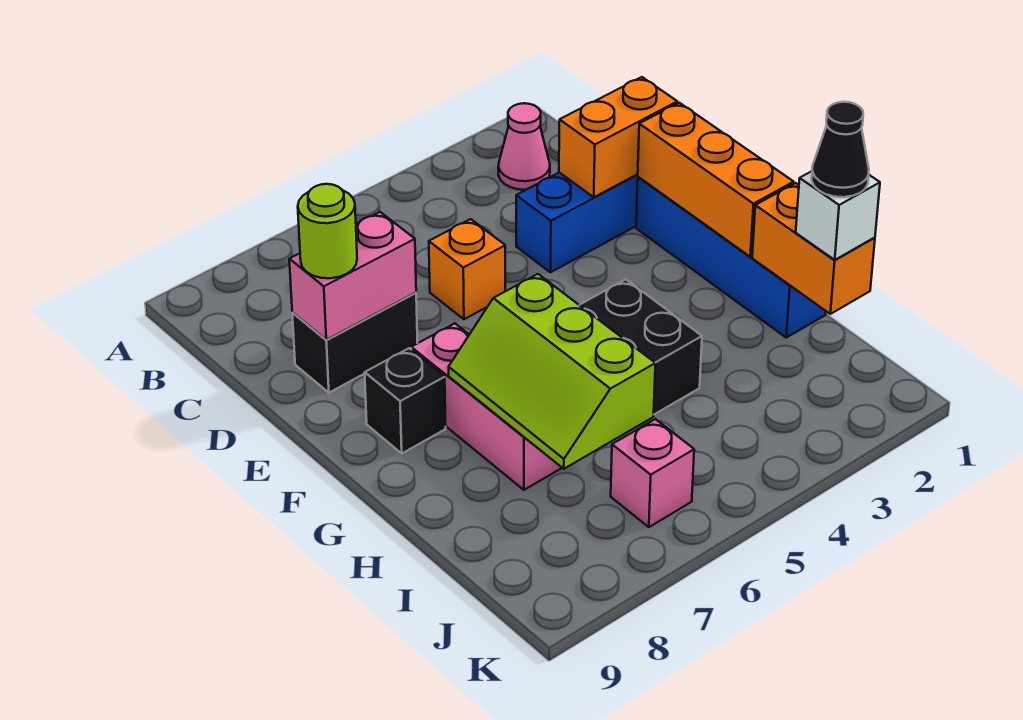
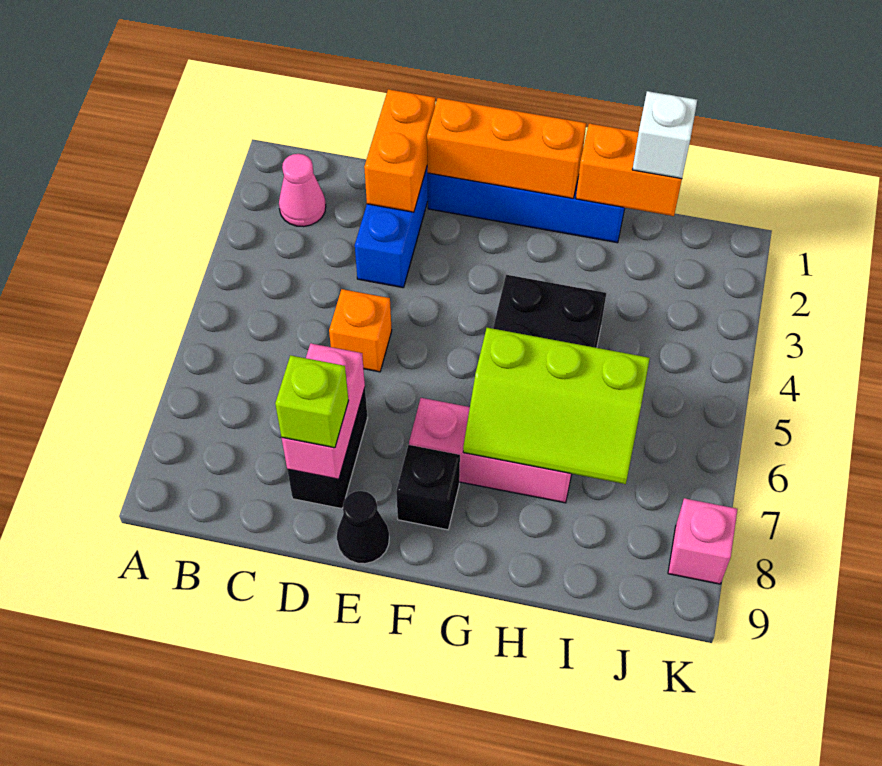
lime round brick D8 level 3 -> lime brick D8 level 3
black cone I1 level 4 -> black cone E9 level 1
pink brick J6 level 1 -> pink brick K8 level 1

